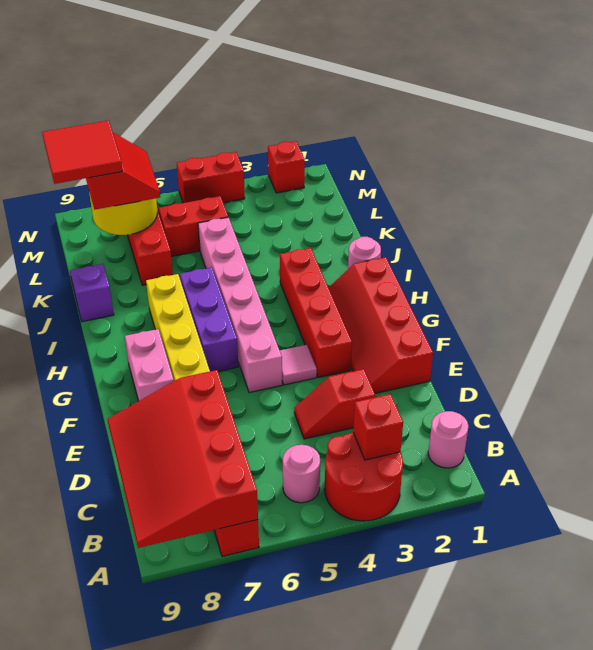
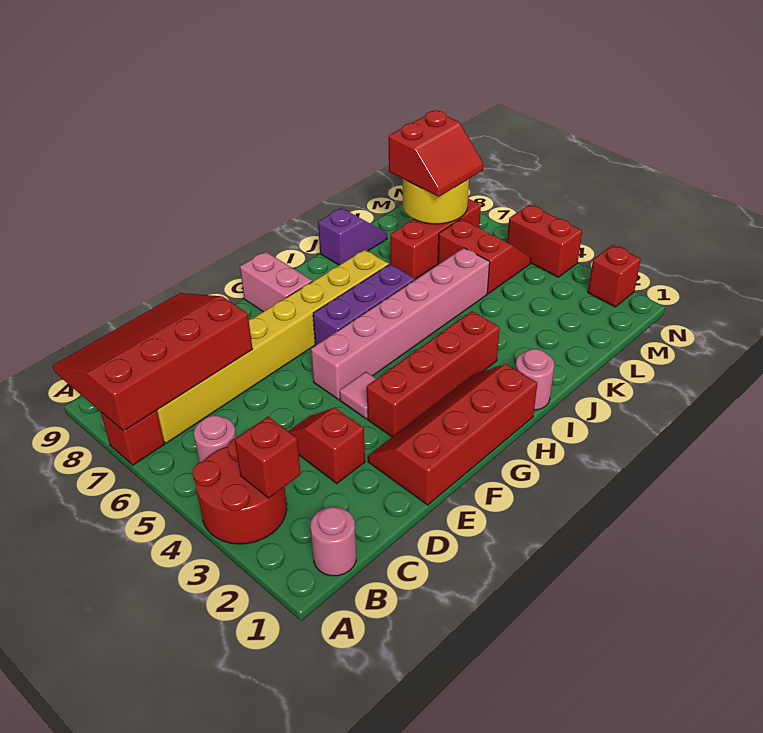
pink brick F8:G8 level 1 -> pink brick G8:G9 level 1
red tile L8:M9 level 4 -> none

